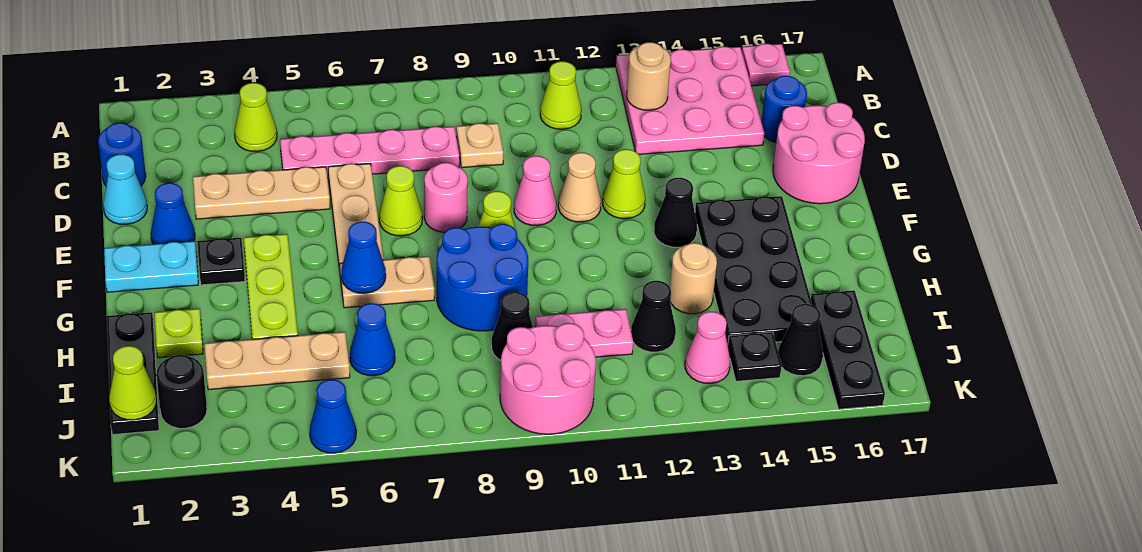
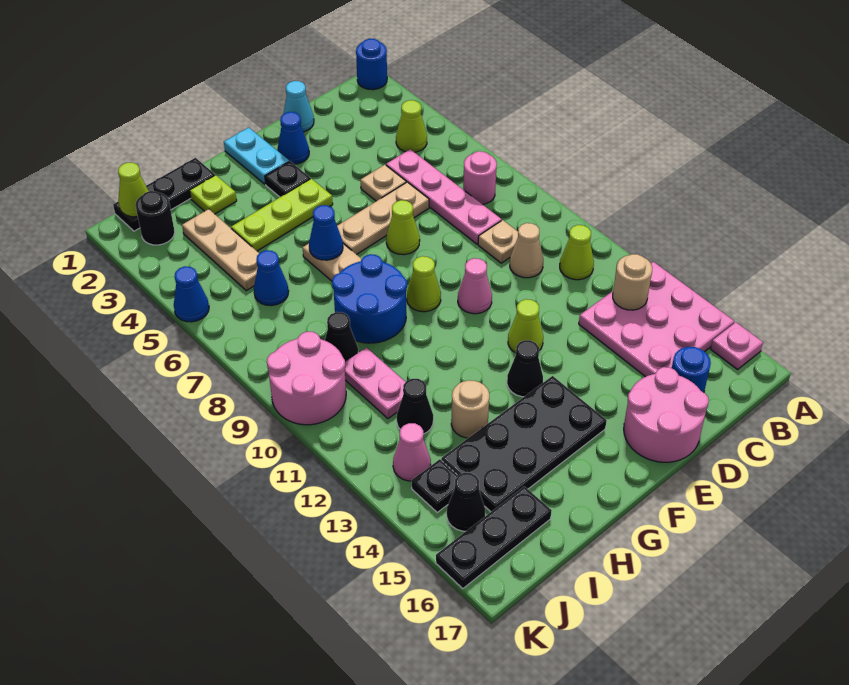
blue round brick C1 level 1 -> blue round brick A1 level 1
tan plate D3:D5 level 1 -> tan plate D5 level 1
pink round brick E8 level 1 -> pink round brick B7 level 1
tan cone E11 level 1 -> tan cone C10 level 1

